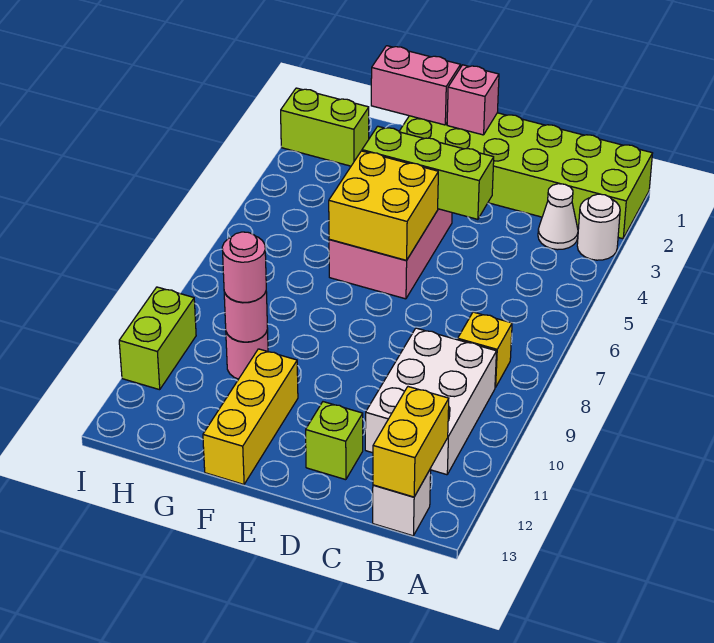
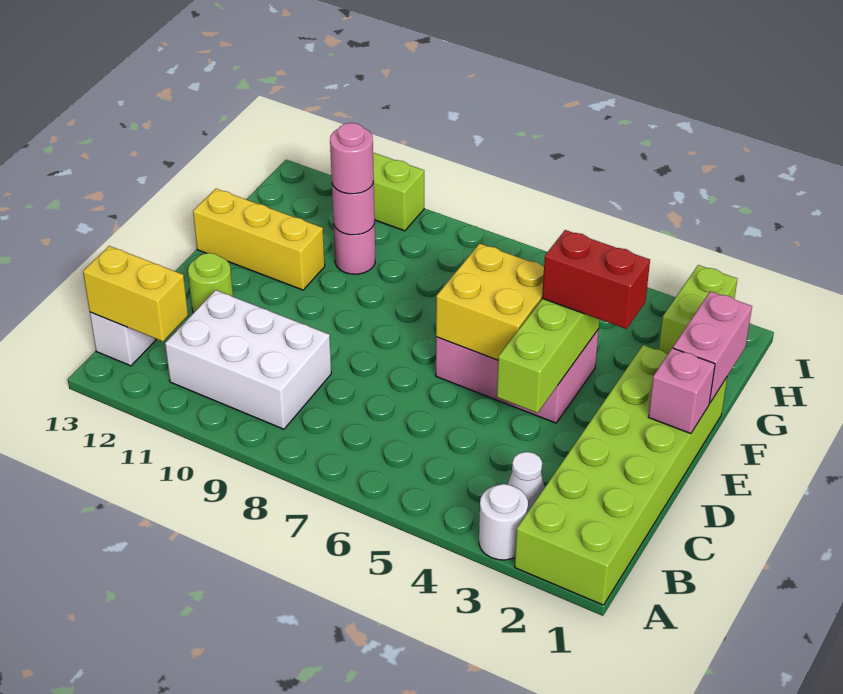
yellow brick B8 level 1 -> none
lime brick D12 level 1 -> lime round brick D12 level 1
none -> red brick F3:F4 level 3

